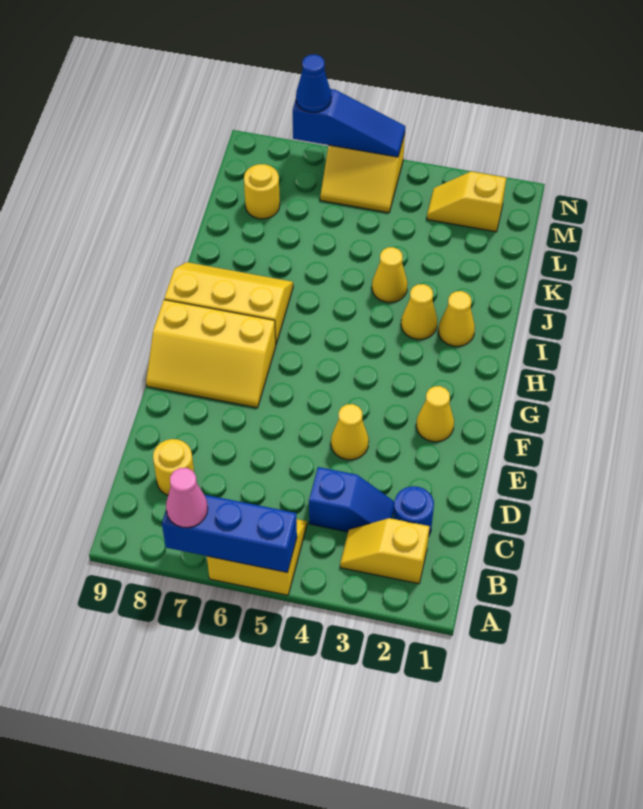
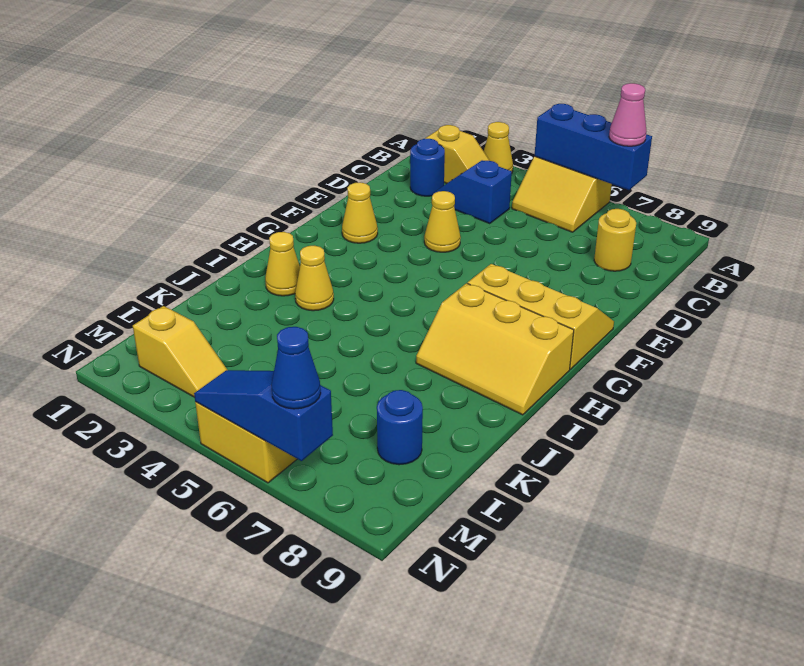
yellow cone J4 level 1 -> yellow cone A3 level 1
yellow round brick L8 level 1 -> blue round brick L8 level 1

